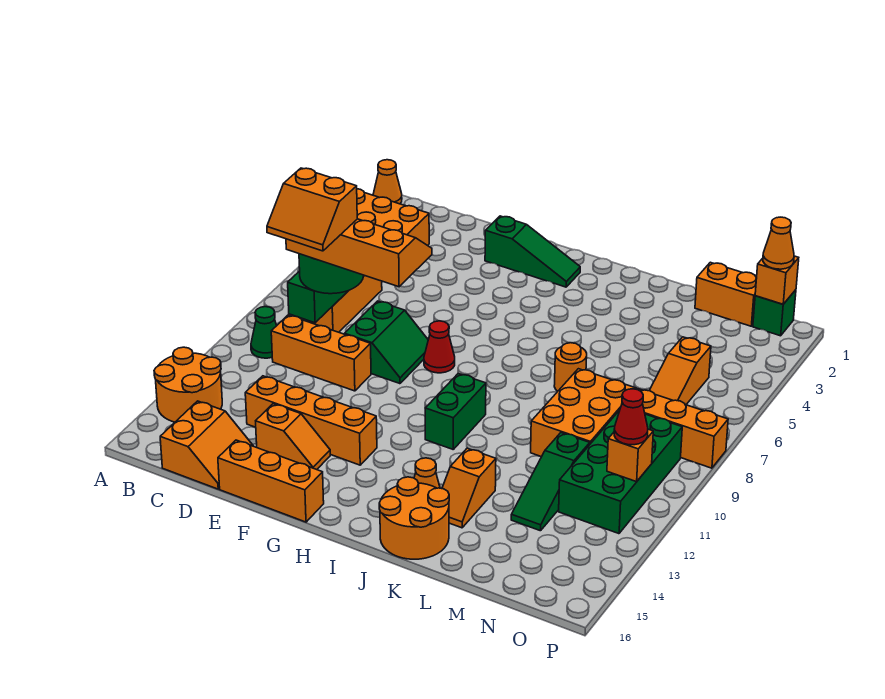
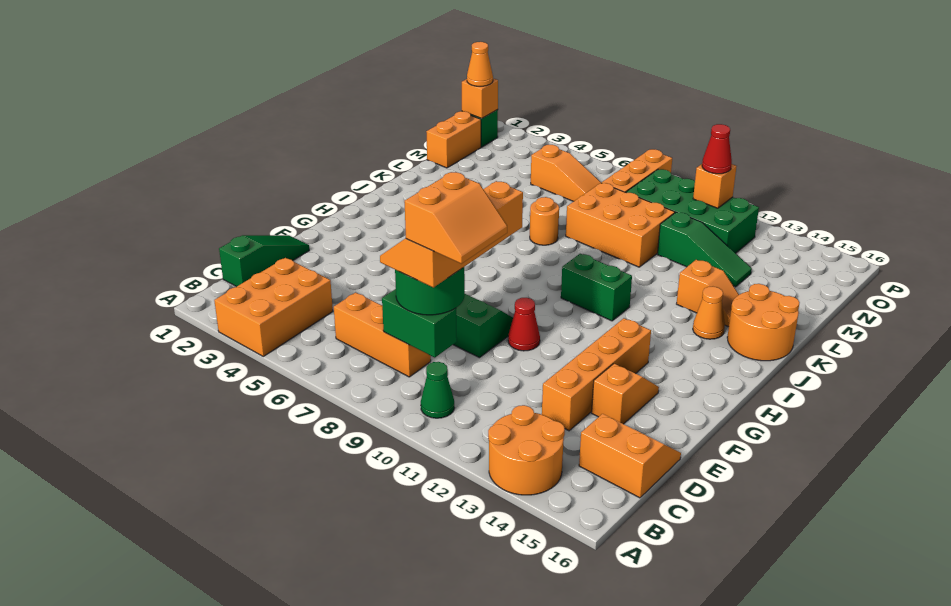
orange cone A1 level 1 -> none
orange brick C10:E10 level 1 -> none
orange brick E16:G16 level 1 -> none
green slope F2:H2 level 1 top F -> green slope C1:E1 level 1 top C
red cone G8 level 1 -> red cone F10 level 1

